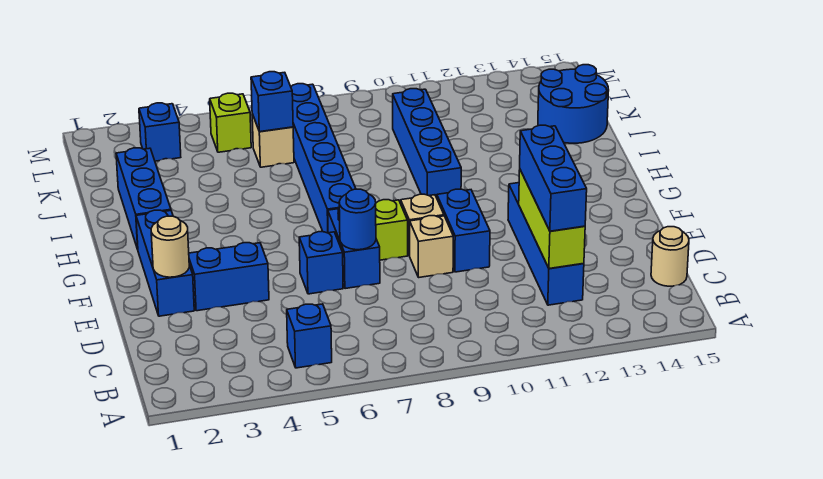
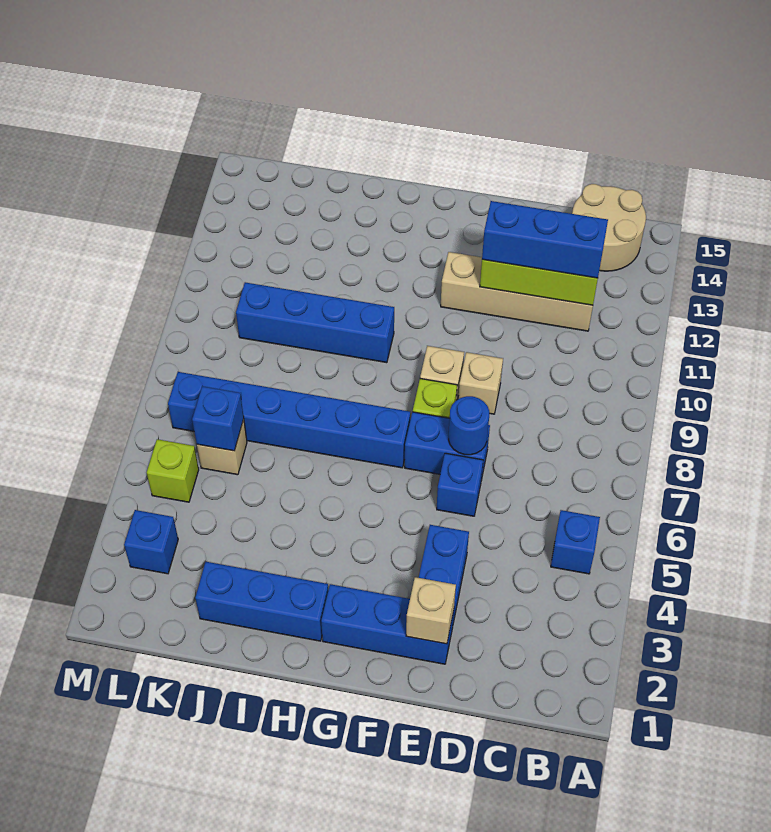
blue brick C12:F12 level 1 -> tan brick C12:F12 level 1
tan round brick C15 level 1 -> tan round brick B14:C15 level 1
tan round brick E2 level 2 -> tan brick E2 level 2
blue brick E10:F10 level 1 -> none
blue round brick J14:K15 level 1 -> none

